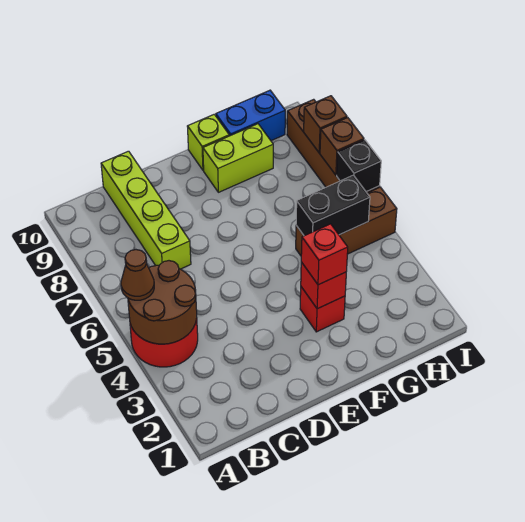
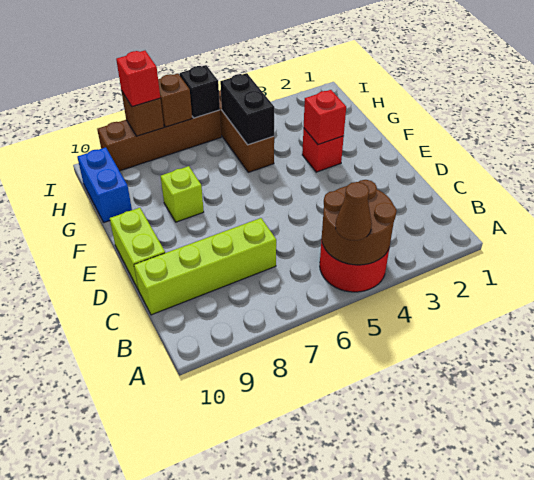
red brick F3 level 3 -> red brick I8 level 3
lime brick F9:G9 level 1 -> lime brick D10:E10 level 1
lime brick F10 level 1 -> lime brick F8 level 1

